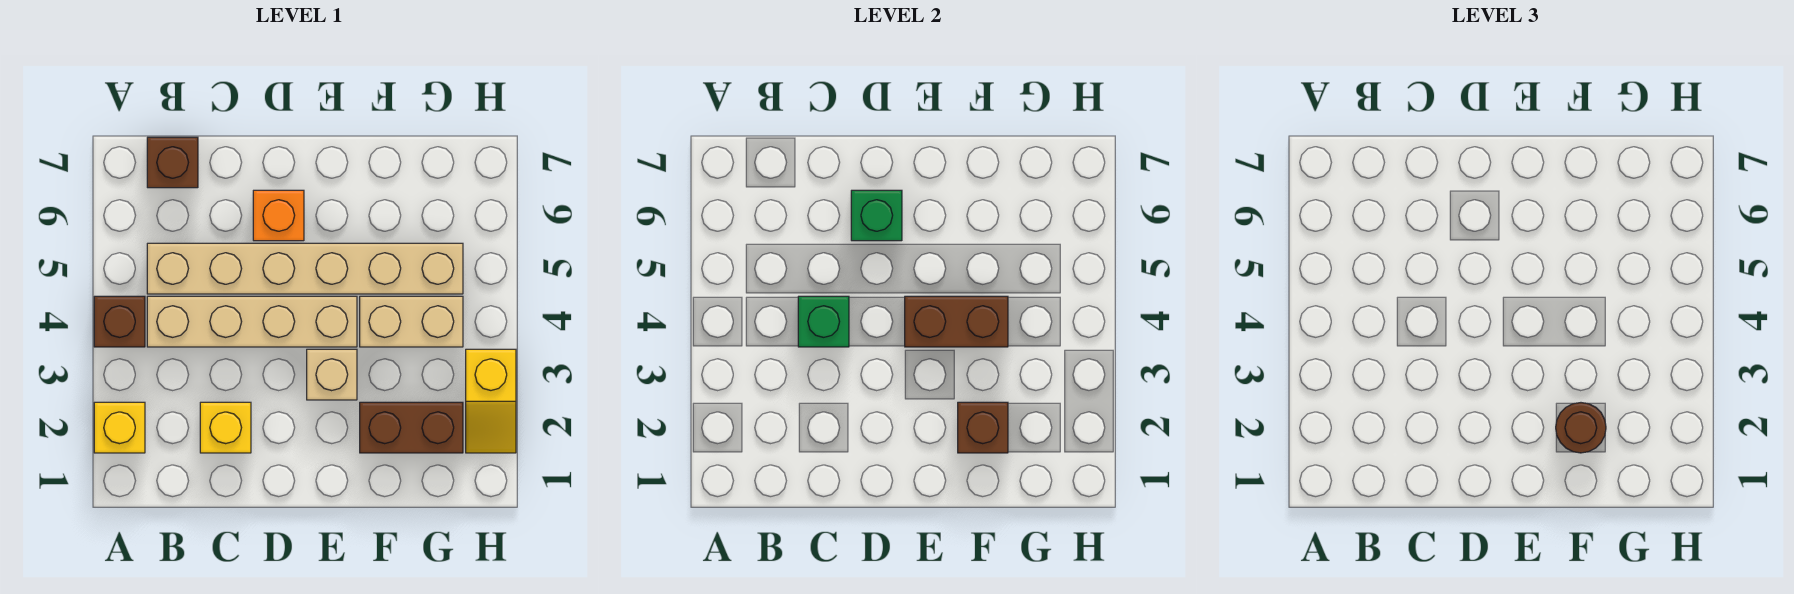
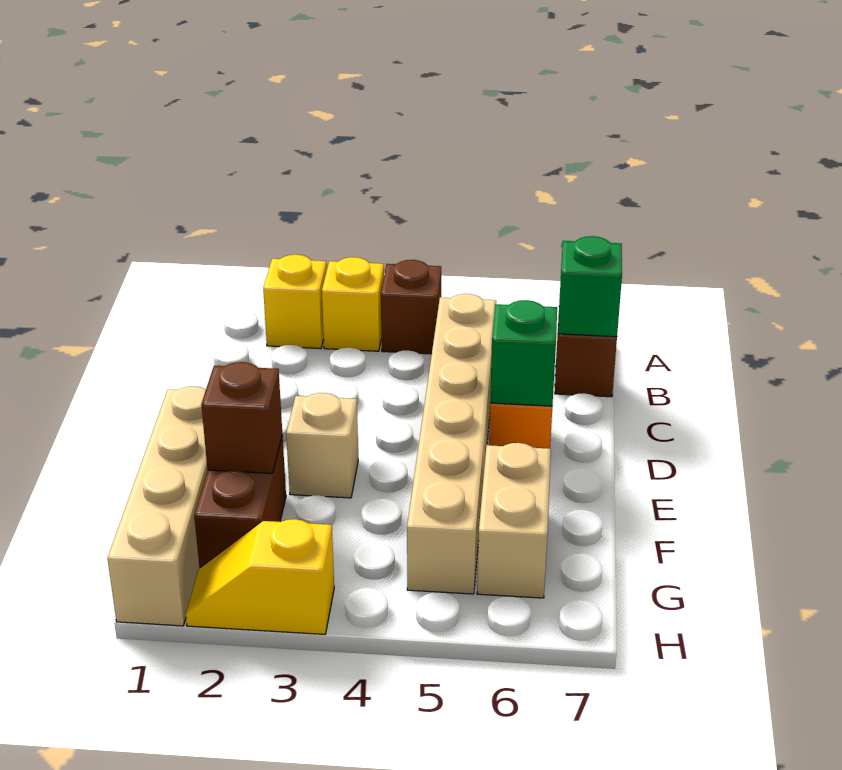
tan brick B4:E4 level 1 -> tan brick E1:H1 level 1
yellow brick C2 level 1 -> yellow brick A3 level 1
green brick C4 level 2 -> green brick B7 level 2
brown brick E4:F4 level 2 -> none
brown round brick F2 level 3 -> none
tan brick F4:G4 level 1 -> tan brick F6:G6 level 1

